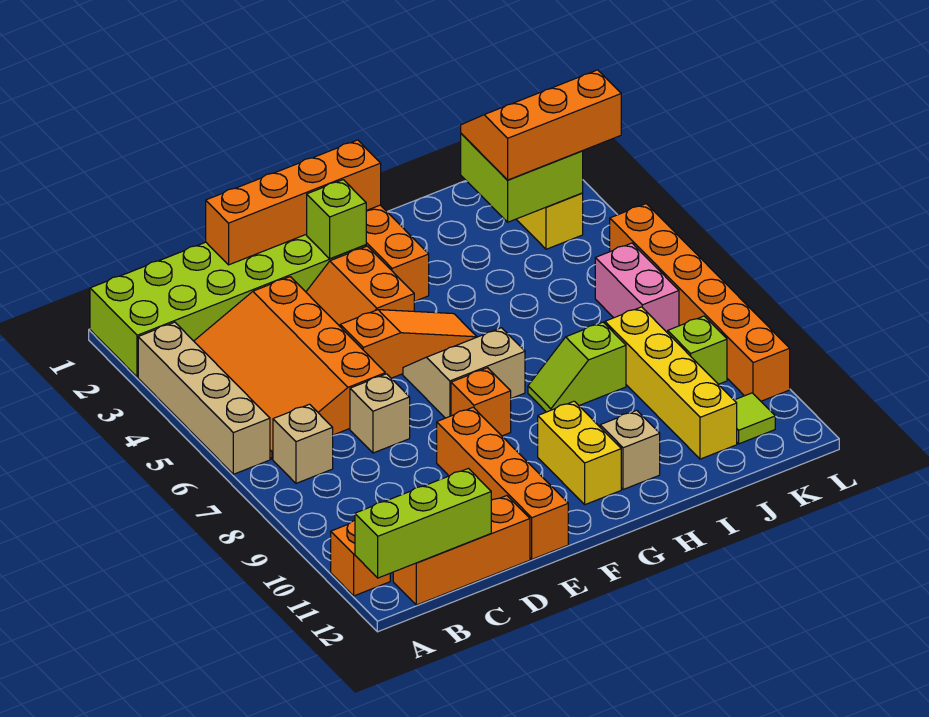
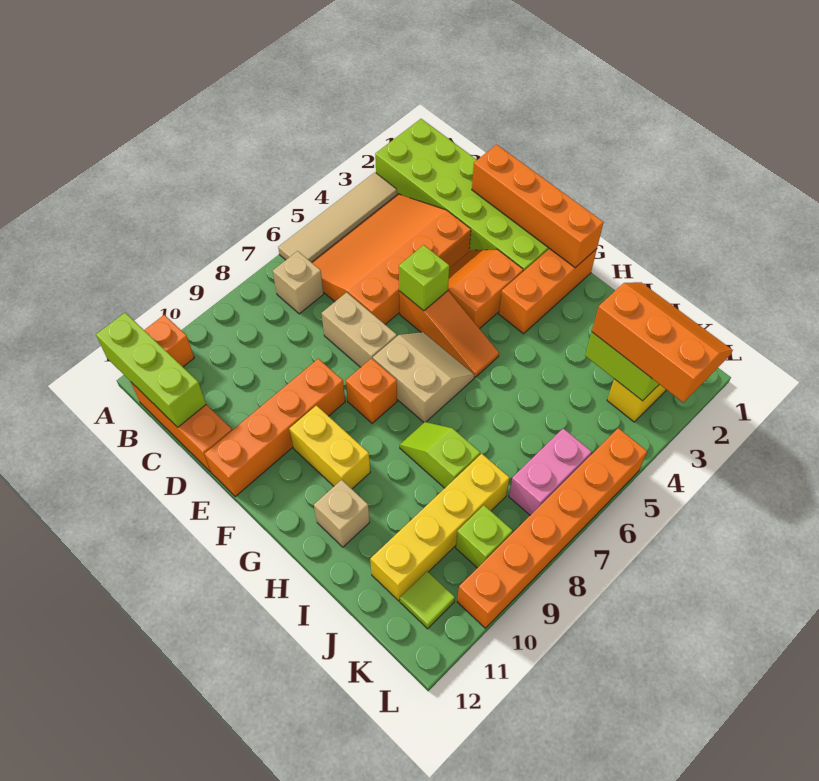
tan brick A3:A6 level 1 -> tan tile A3:A6 level 1
tan brick D7 level 1 -> tan brick D7:E7 level 1
lime brick F2 level 2 -> lime brick E5 level 2
yellow brick G10:G11 level 1 -> yellow brick F10:G10 level 1

